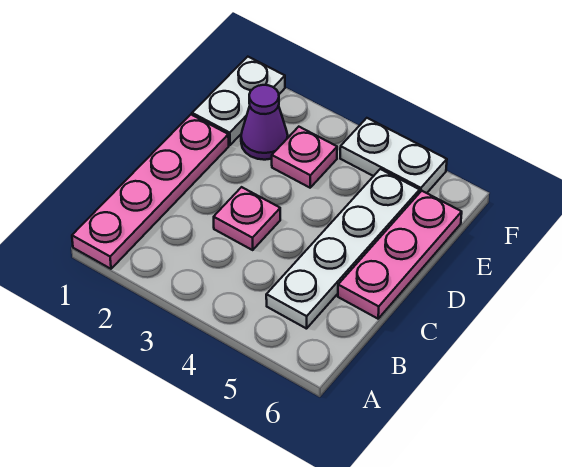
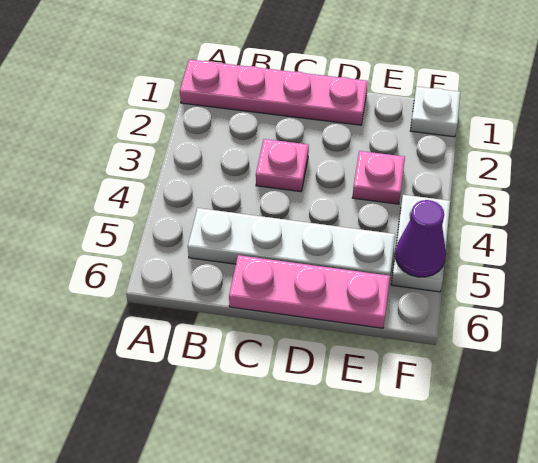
white plate E1:F1 level 1 -> white plate F1 level 1
purple cone E2 level 1 -> purple cone F5 level 2

